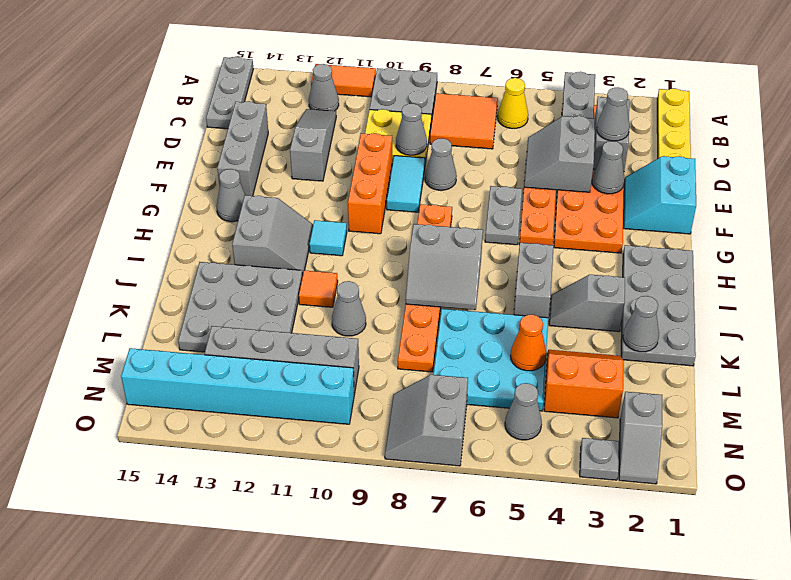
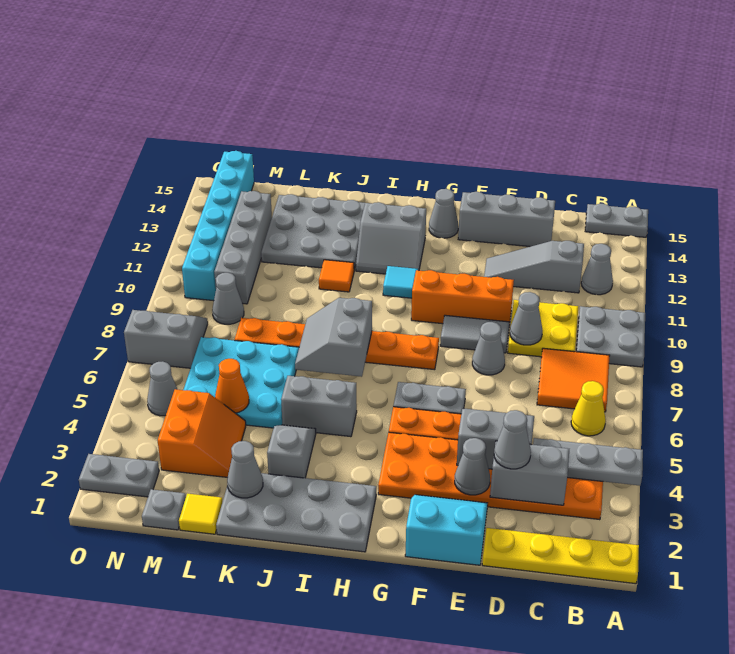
orange tile A11:A12 level 1 -> none
grey plate A15:C15 level 1 -> grey plate A15:B15 level 1
grey slope C12:E12 level 1 top E -> grey slope C12:E12 level 1 top C
cyan tile E9:F9 level 1 -> grey tile E9:F9 level 1
grey cone K10 level 1 -> grey cone M9 level 1
none -> yellow tile L1 level 1
grey slope N2:O2 level 1 top N -> grey plate N2:O2 level 1
grey plate O3 level 1 -> grey plate M1 level 1

